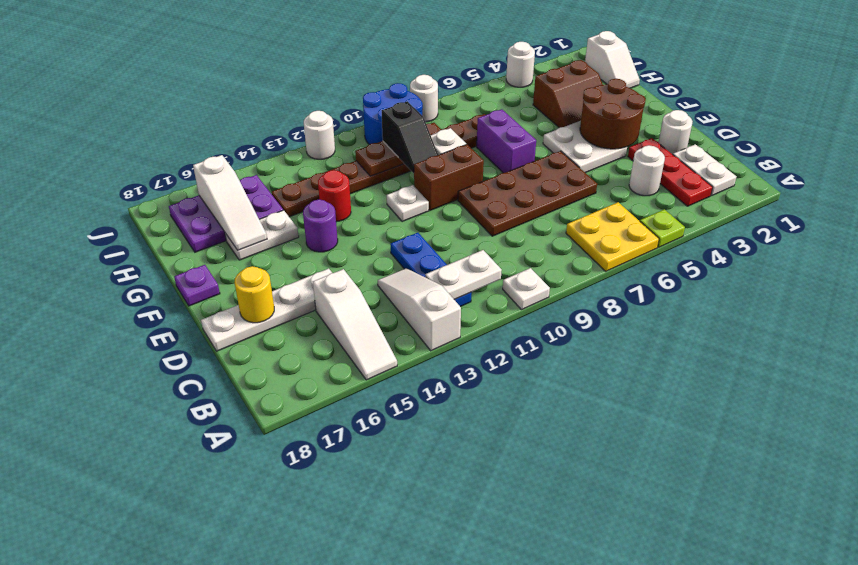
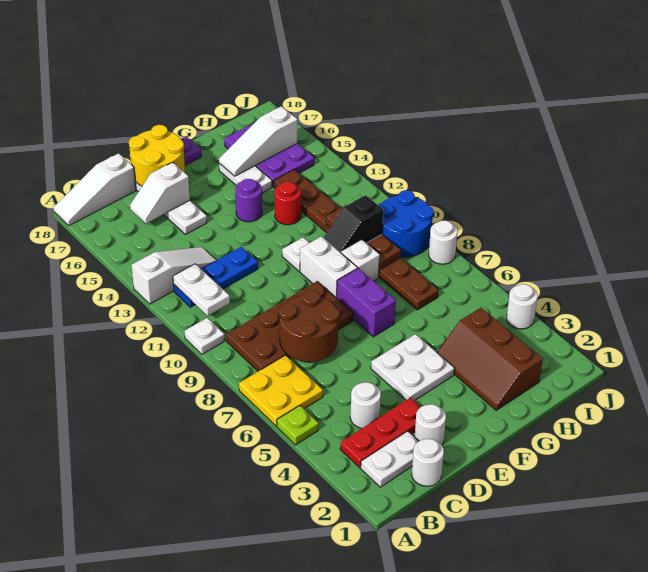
white slope A15:C15 level 1 top C -> white slope A18:C18 level 1 top C
brown plate D6:E9 level 1 -> brown plate B8:E9 level 1
yellow round brick D17 level 2 -> yellow round brick D17:E18 level 2
brown round brick E3:F4 level 2 -> brown round brick C7:D8 level 2
purple brick F7:G7 level 1 -> purple brick F7:F8 level 1
brown brick F9:F10 level 1 -> white brick F9:F10 level 1
brown slope G3:H4 level 1 top H -> brown slope G2:H4 level 1 top H
white slope H1:I1 level 1 top I -> white slope C16:D16 level 2 top D
white round brick J12 level 1 -> white round brick C1 level 1

